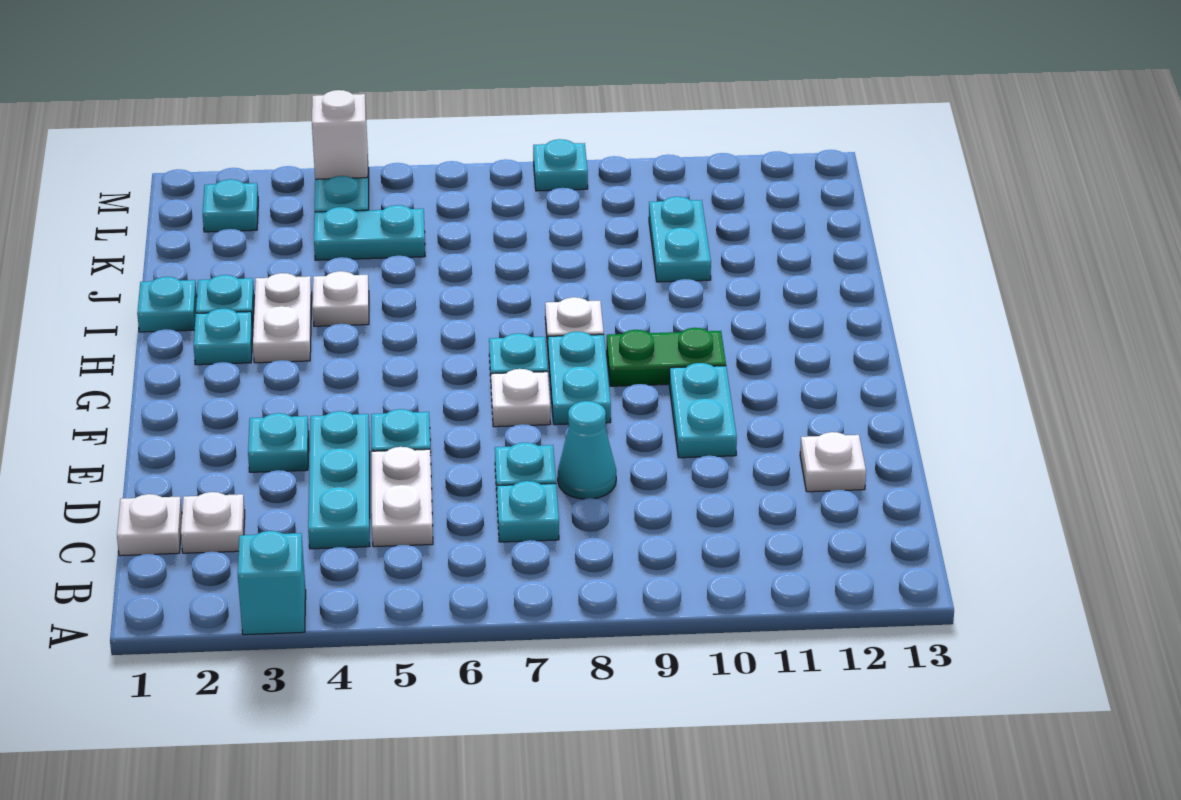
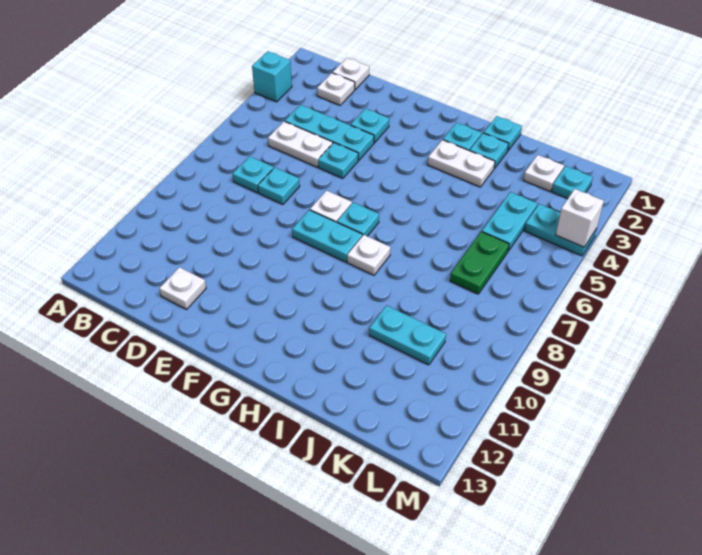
cyan cone D8 level 1 -> none
cyan plate E10:F10 level 1 -> none
green plate G9:G10 level 1 -> green plate K6:K7 level 1
white plate I4 level 1 -> white plate K2 level 1
cyan plate M8 level 1 -> none

